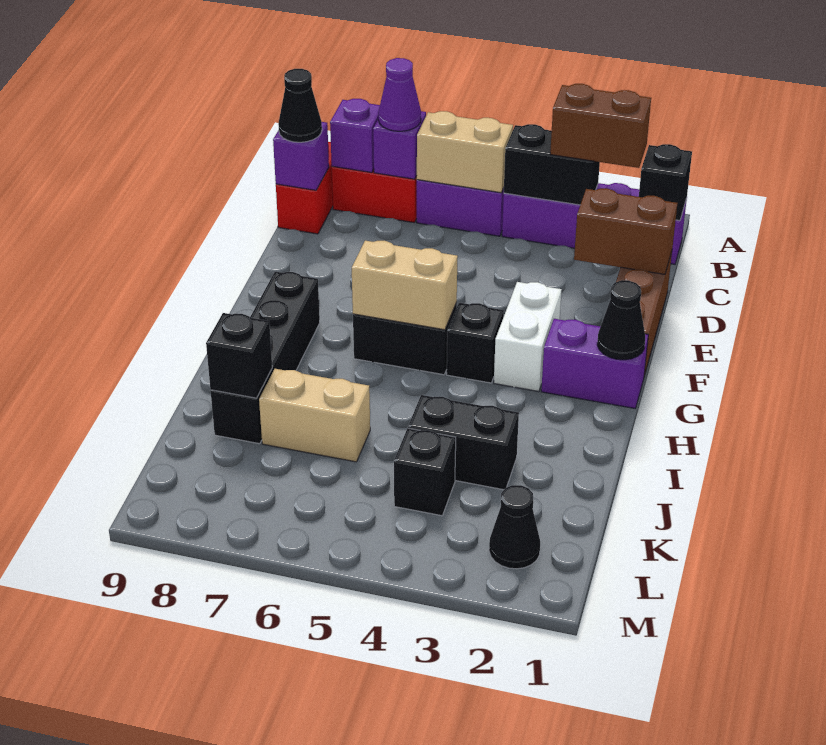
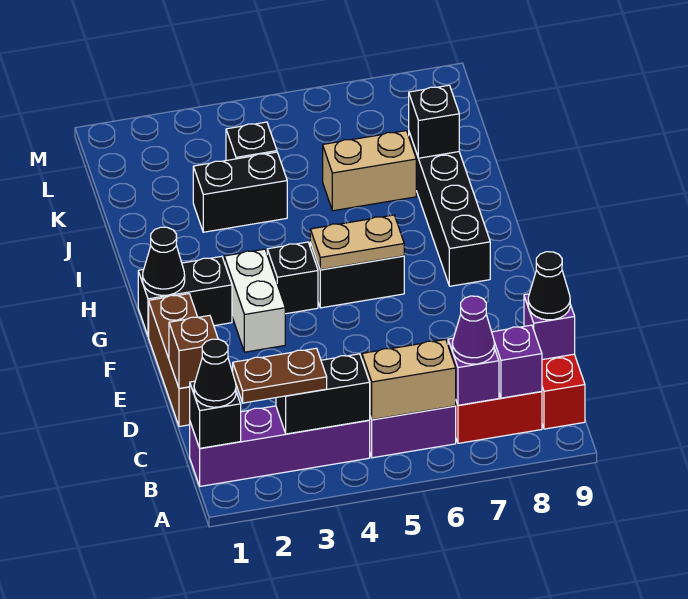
brown brick B2:B3 level 3 -> brown plate B2:B3 level 3
brown brick D1:D2 level 2 -> brown brick D1 level 2
purple brick G1:G2 level 1 -> black brick G1:G2 level 1
tan brick G5:G6 level 2 -> tan plate G5:G6 level 2
black cone L2 level 1 -> black cone B1 level 3

